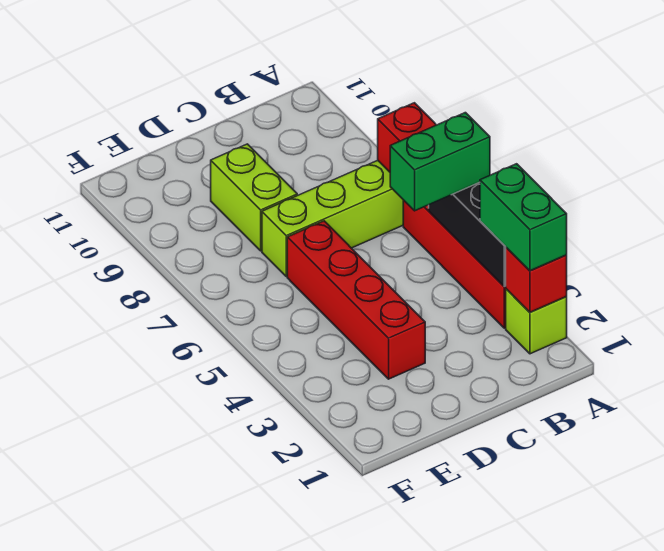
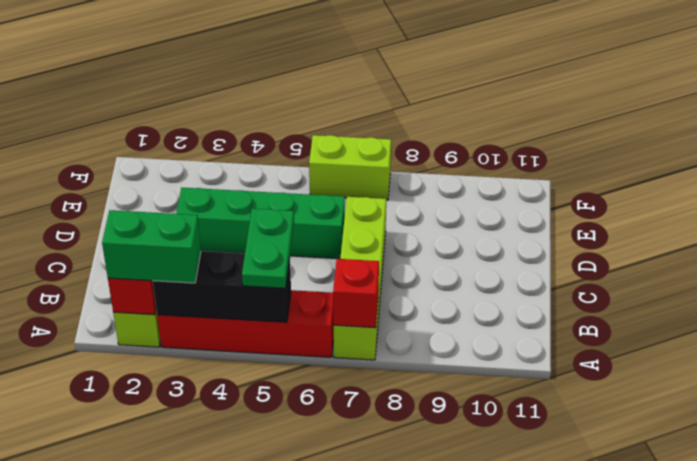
green brick A5:B5 level 3 -> green plate A5:B5 level 3
red brick D3:D6 level 1 -> green brick D3:D6 level 1
lime brick D8:D9 level 1 -> lime brick F6:F7 level 1

